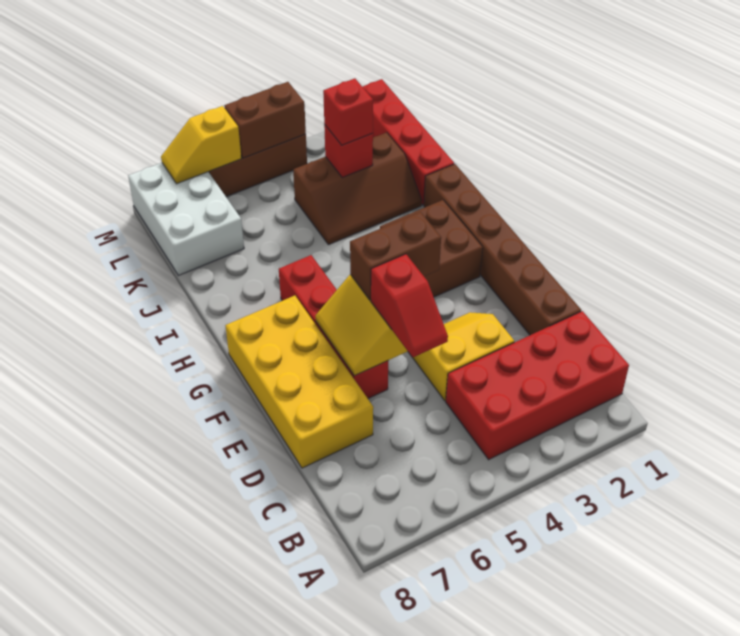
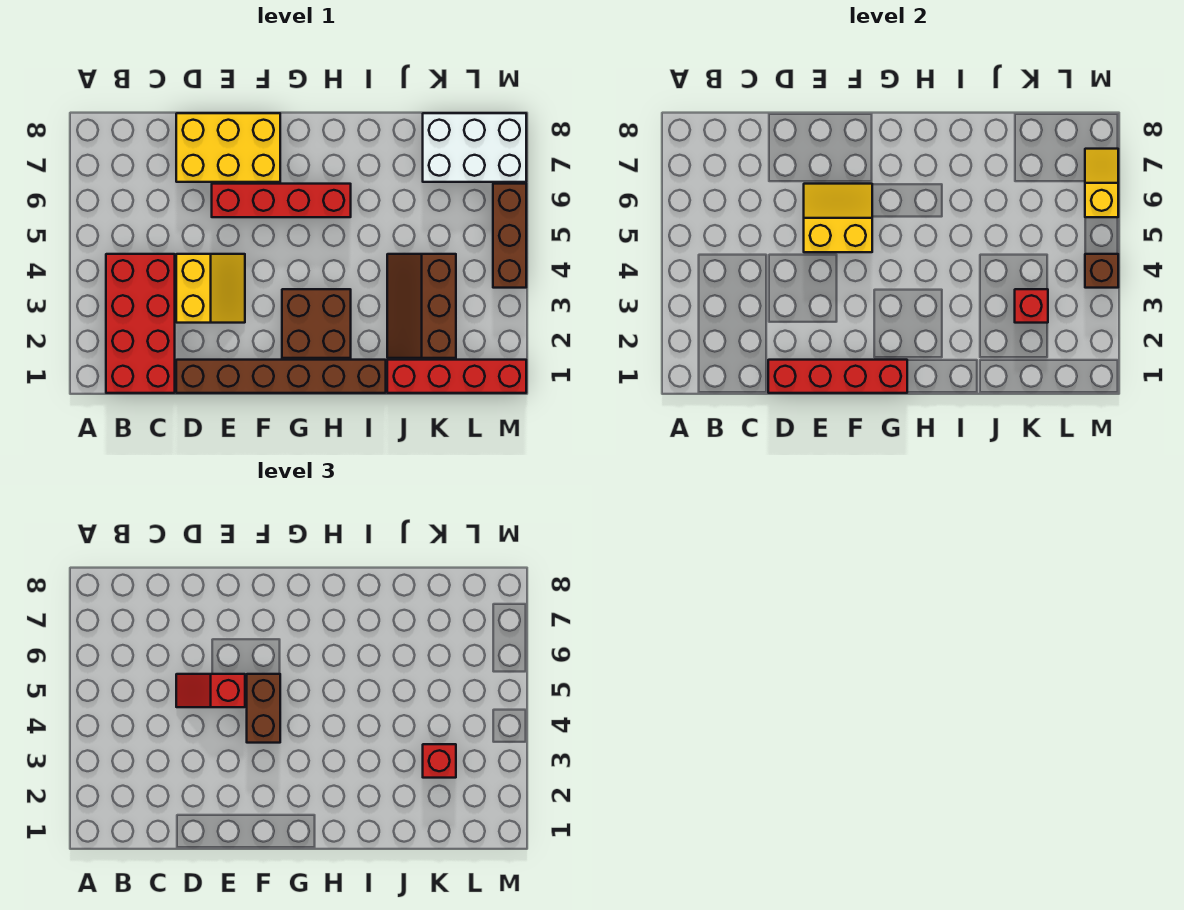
none -> red brick D1:G1 level 2
yellow brick D7:G8 level 1 -> yellow brick D7:F8 level 1
brown brick M4:M5 level 2 -> brown brick M4 level 2

